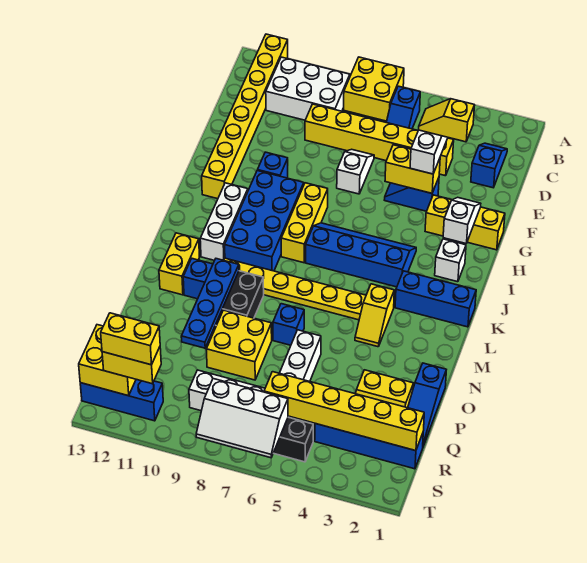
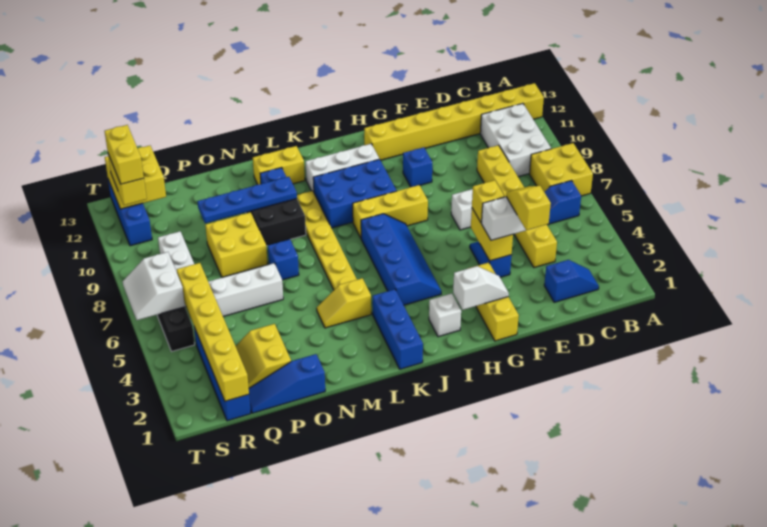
none -> yellow brick F5 level 3
blue brick H9:K10 level 1 -> blue brick I9:K10 level 1
white slope S6:T8 level 2 top S -> white slope S6:T7 level 2 top S

